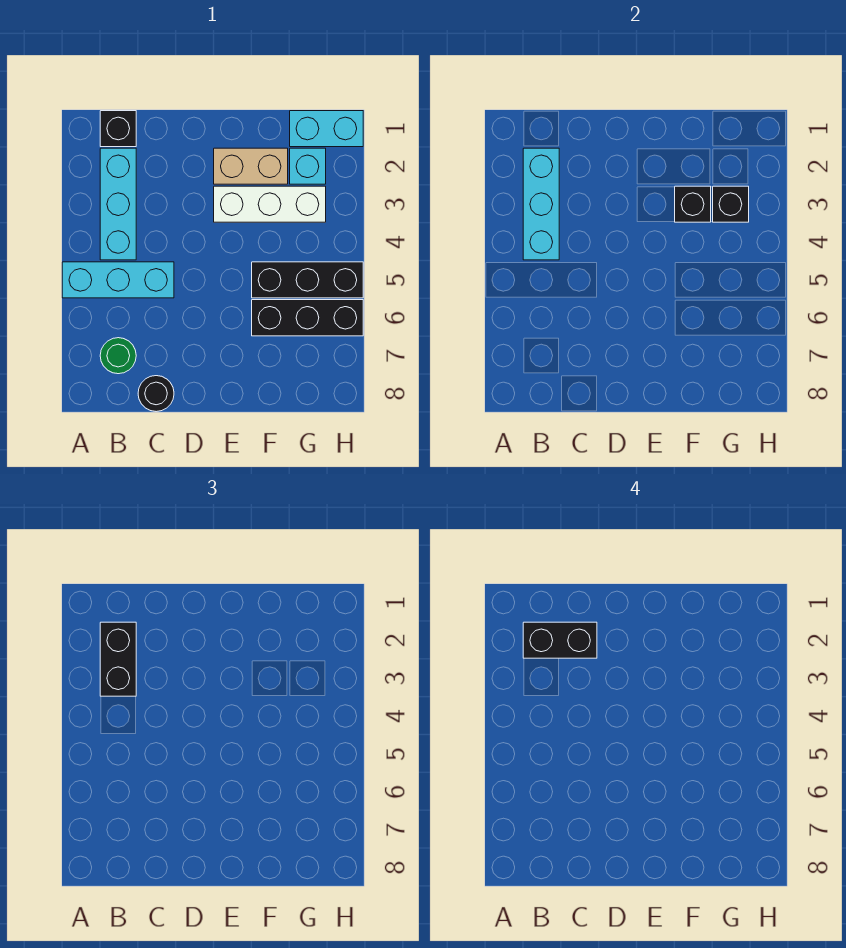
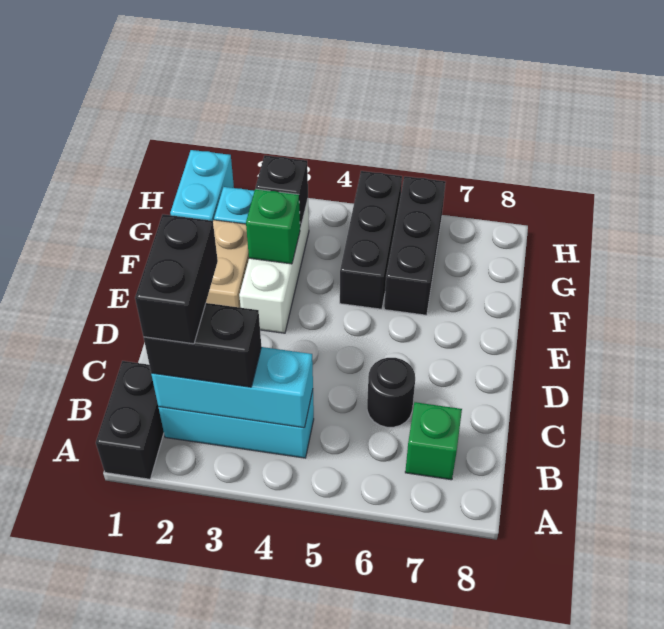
cyan brick A5:C5 level 1 -> none
black brick B1 level 1 -> black brick A1:B1 level 1
green round brick B7 level 1 -> green brick B7 level 1
black round brick C8 level 1 -> black round brick C6 level 1
black brick F3 level 2 -> green brick F3 level 2

